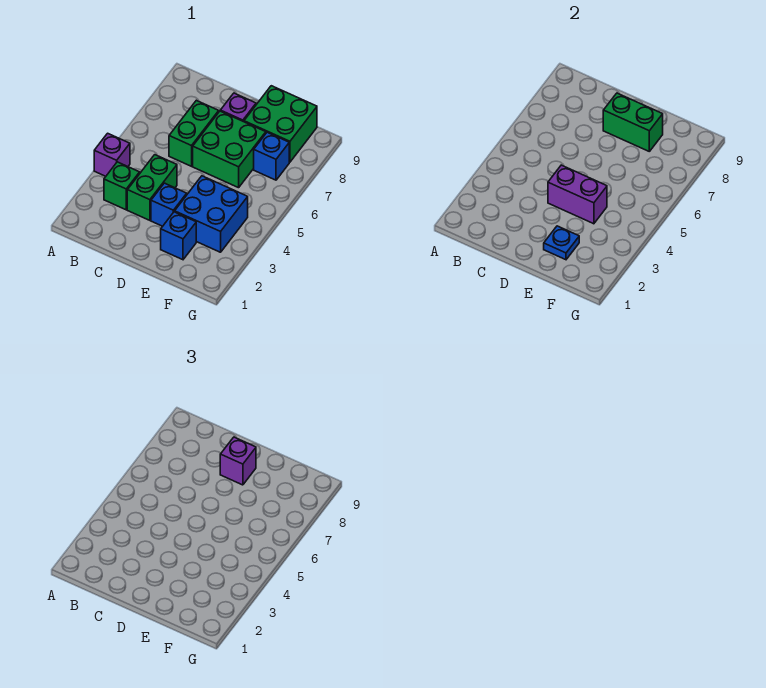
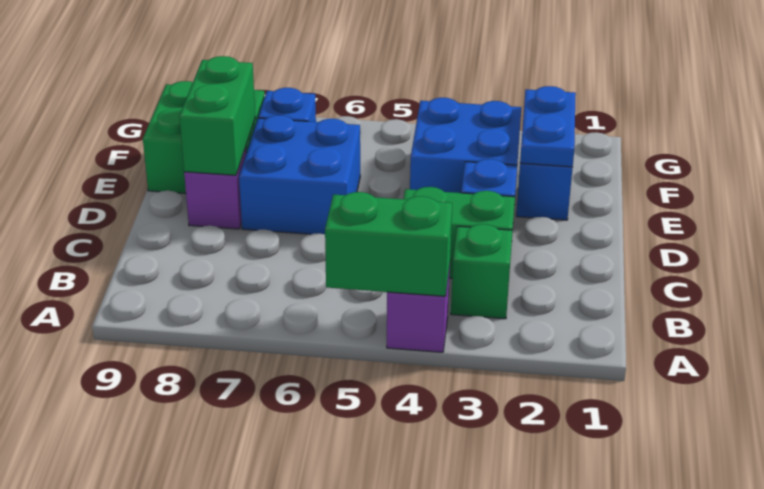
green brick C6:C7 level 1 -> green brick A4:A5 level 2
purple brick D4:E4 level 2 -> none
green brick D6:E7 level 1 -> blue brick D6:E7 level 1
purple brick D8 level 3 -> none
blue plate E2 level 2 -> blue plate E2:F2 level 2

